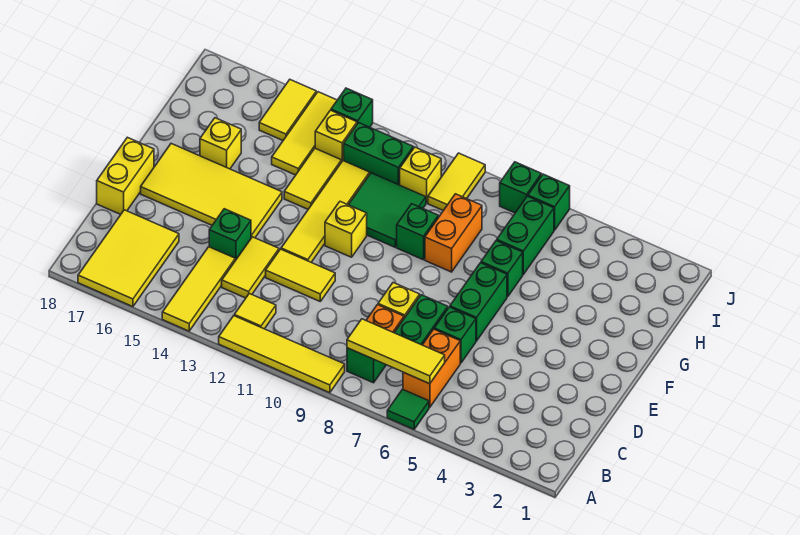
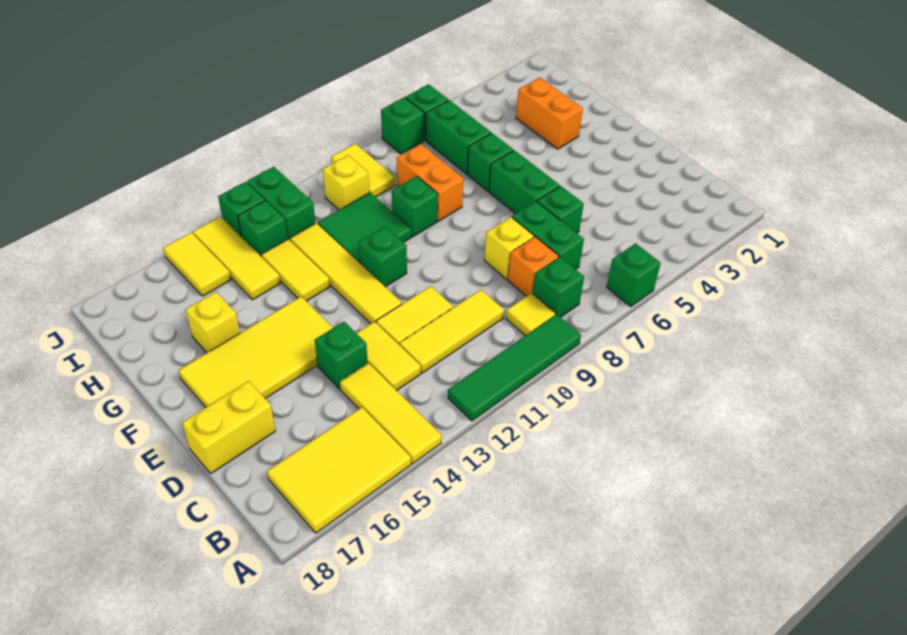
green tile A6 level 1 -> green brick A6 level 1
yellow tile A9:A12 level 1 -> green tile A9:A12 level 1
yellow tile A16:C17 level 1 -> yellow tile A15:B17 level 1
orange brick B6:C6 level 1 -> orange brick G3:H3 level 1
yellow tile B6:B8 level 2 -> yellow tile C10:C12 level 1
yellow tile B12 level 1 -> yellow tile B9 level 1
yellow brick D18:E18 level 1 -> yellow brick D17:D18 level 1
yellow brick F11 level 1 -> green brick F11 level 1
green brick I11:I12 level 1 -> green brick I12:J12 level 1
yellow brick I13 level 1 -> green brick I13 level 1

